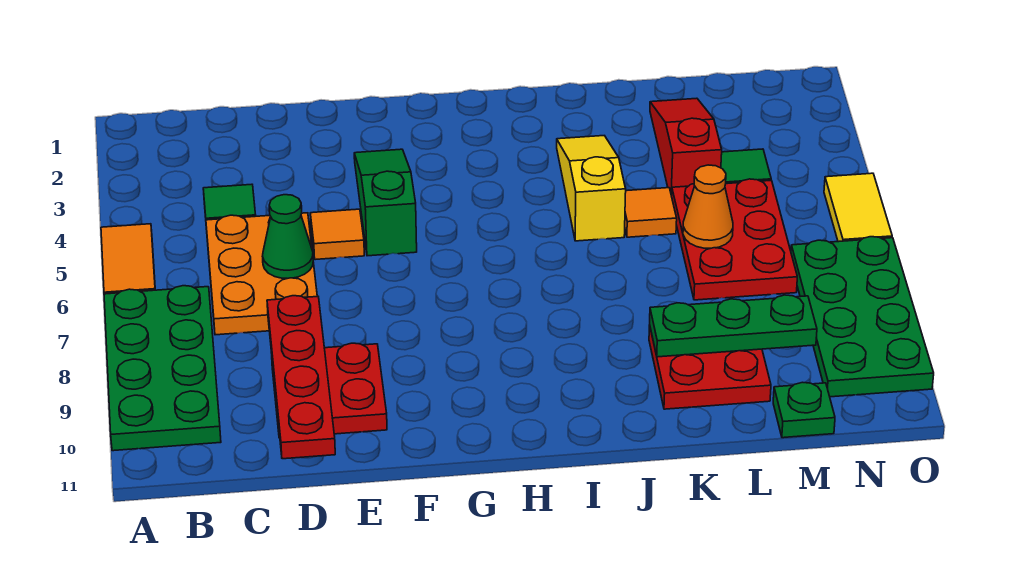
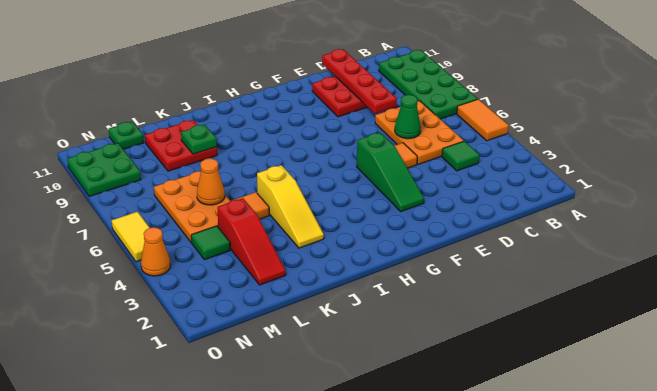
green plate K9:M9 level 2 -> green plate K9 level 2
red plate L5:M7 level 1 -> orange plate L5:M7 level 1
green plate N7:O10 level 1 -> green plate N9:O10 level 1
none -> orange cone O4 level 1

